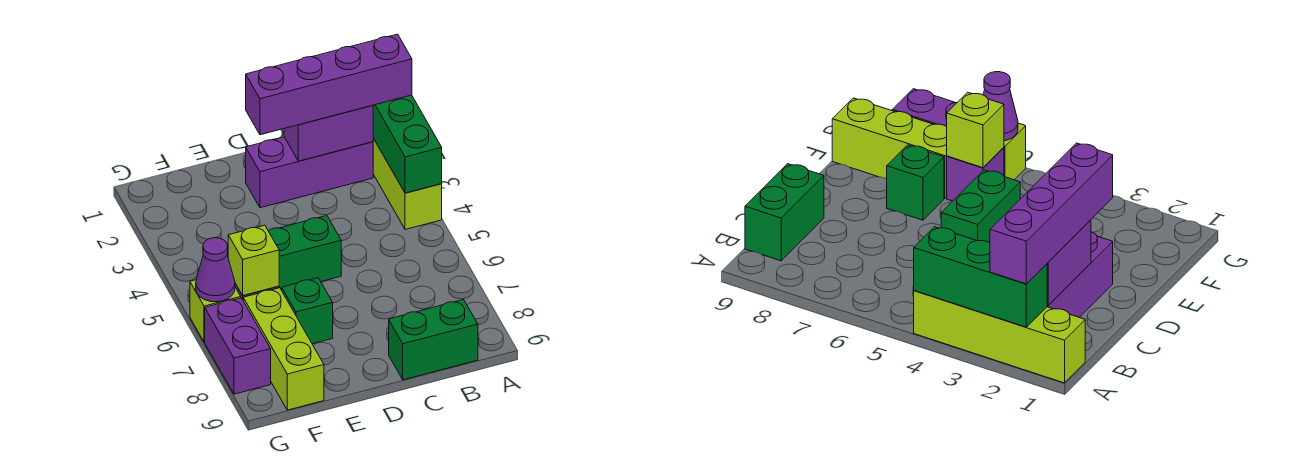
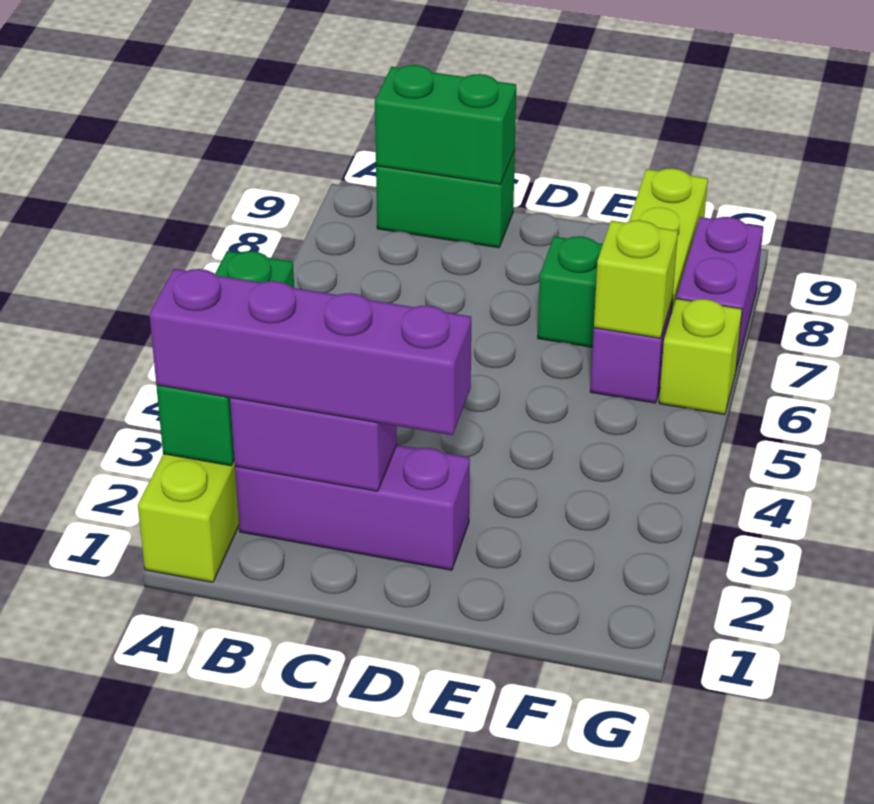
green brick D5:E5 level 1 -> green brick B9:C9 level 2
purple cone G6 level 2 -> none

